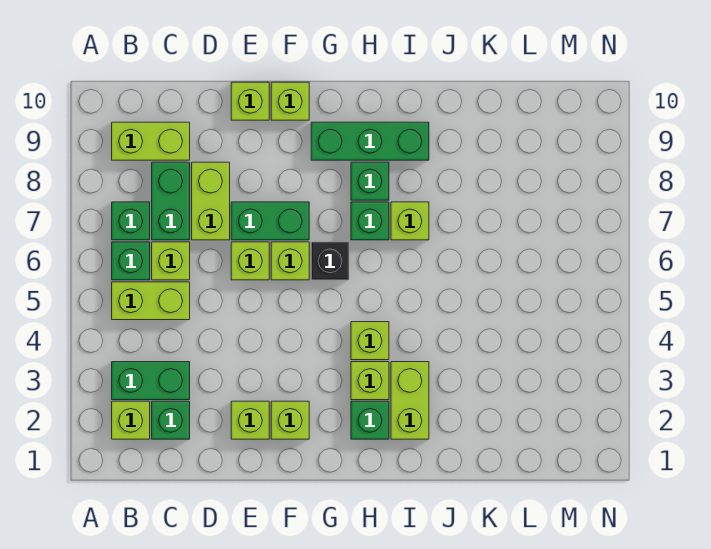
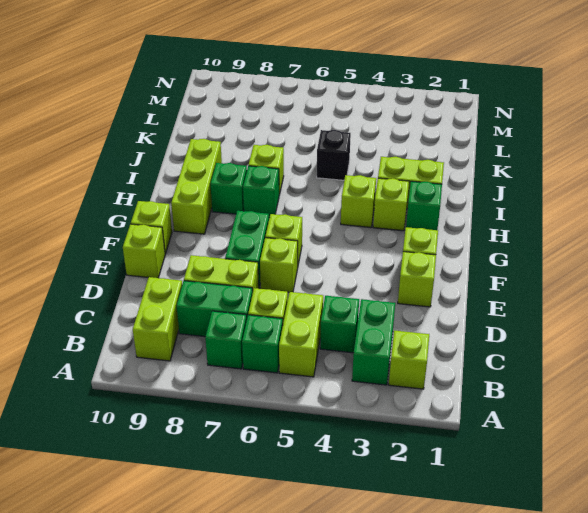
green brick C2 level 1 -> green brick C4 level 1
black brick G6 level 1 -> black brick J5 level 1
green brick G9:I9 level 1 -> lime brick G9:I9 level 1

